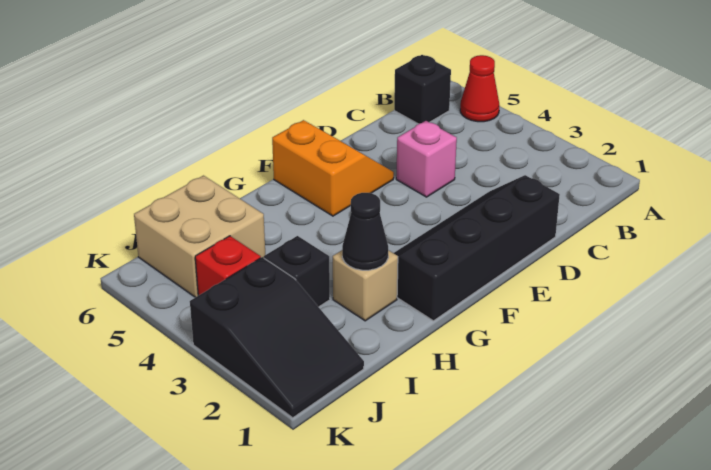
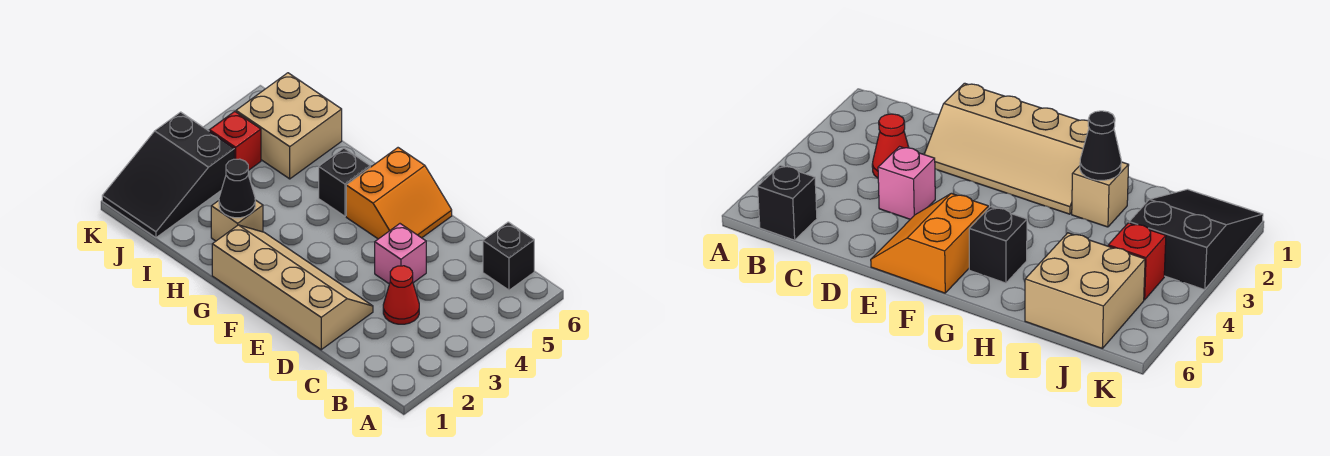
red cone A5 level 1 -> red cone C3 level 1
black slope D1:G2 level 1 top 1 -> tan slope D1:G2 level 1 top 1
black brick I3 level 1 -> black brick G5 level 1

